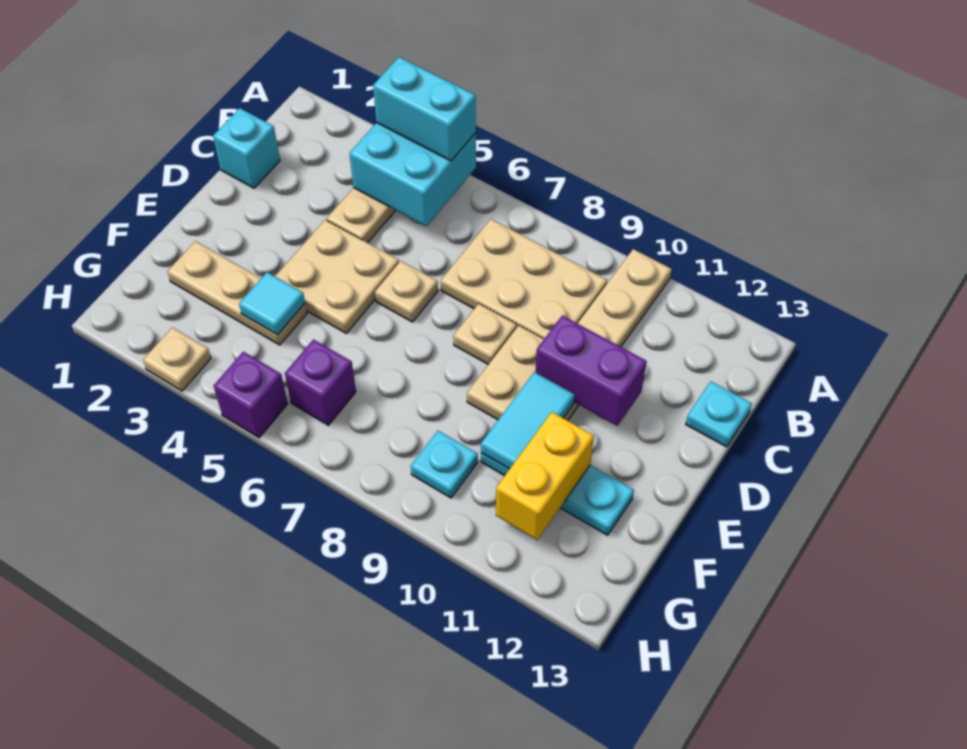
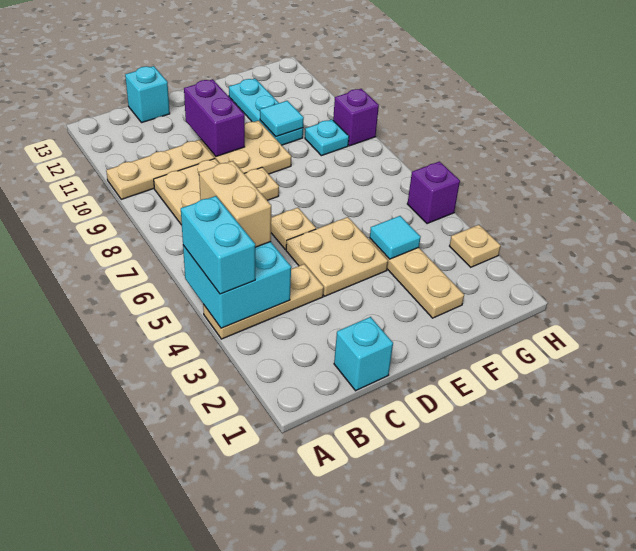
none -> tan brick B5:B6 level 3
cyan plate C13 level 1 -> cyan brick C13 level 1
cyan tile E10:F10 level 2 -> cyan tile F10 level 2
yellow brick F11:G11 level 2 -> none
purple brick G6 level 1 -> purple brick H9 level 1

